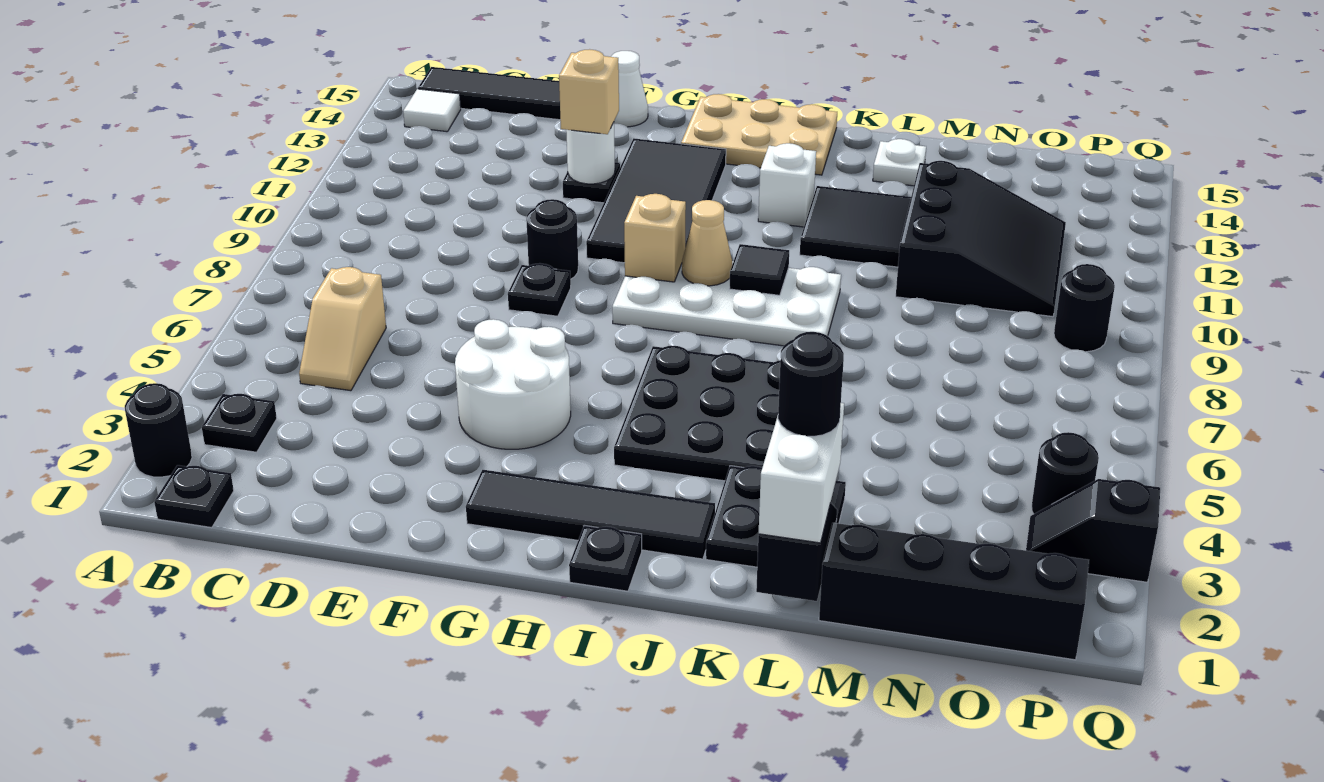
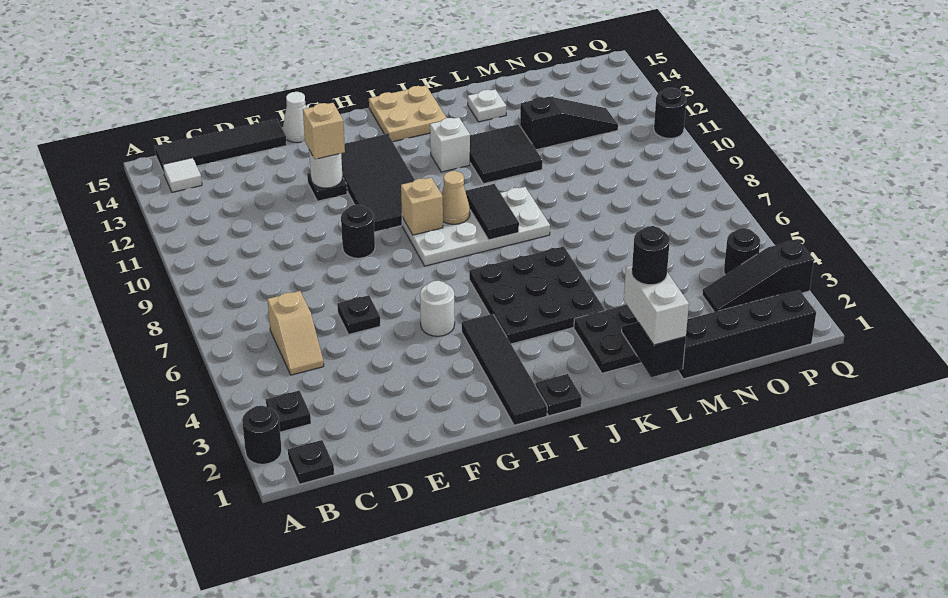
white round brick F4:G5 level 1 -> white round brick G5 level 1
black plate F8 level 1 -> black plate E6 level 1
black tile G2:J2 level 1 -> black tile H1:H4 level 1
tan plate H14:J15 level 1 -> tan plate I14:J15 level 1
black tile J9 level 2 -> black tile J8:J9 level 2
black slope M10:O12 level 1 top M -> black slope M12:O12 level 1 top M
black slope P3:Q3 level 1 top Q -> black slope O3:Q3 level 1 top Q
black round brick P9 level 1 -> black round brick Q11 level 1

